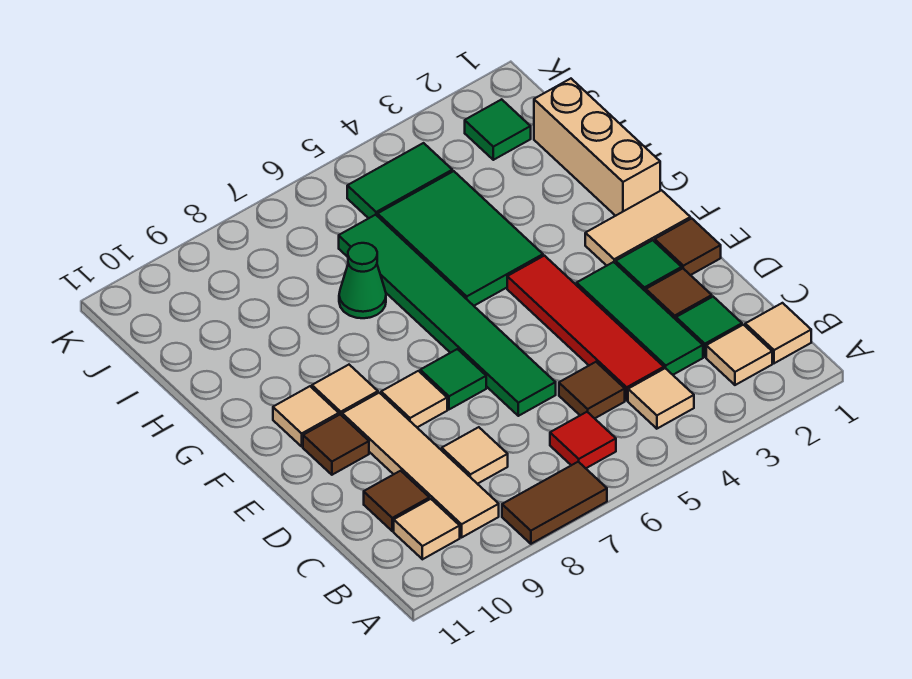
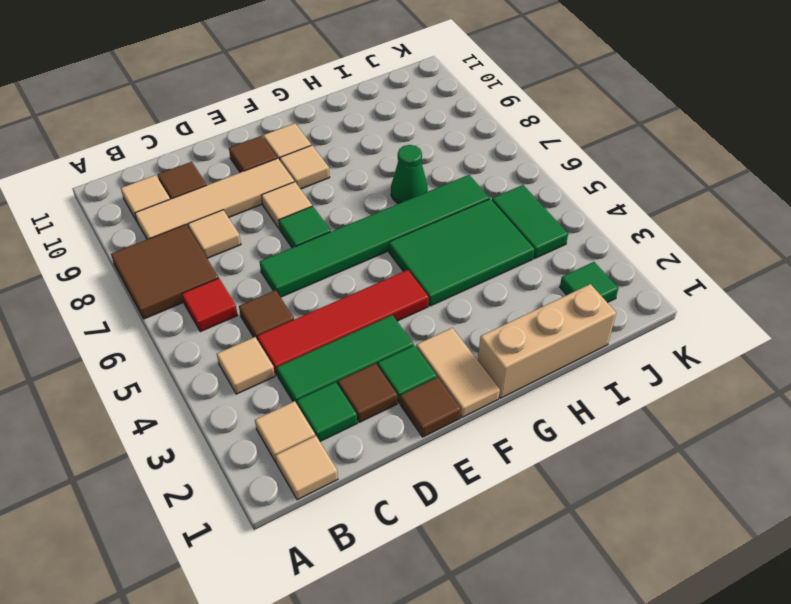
brown tile A7:A8 level 1 -> brown tile A7:B8 level 1

